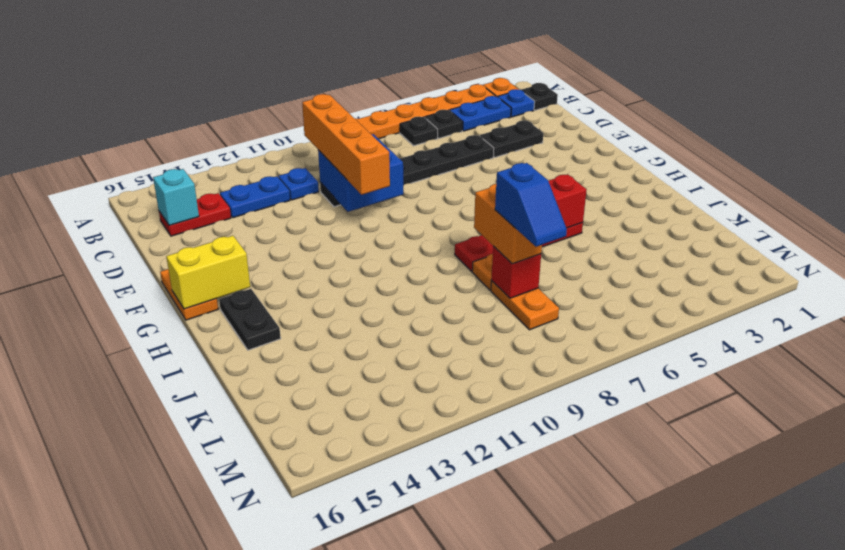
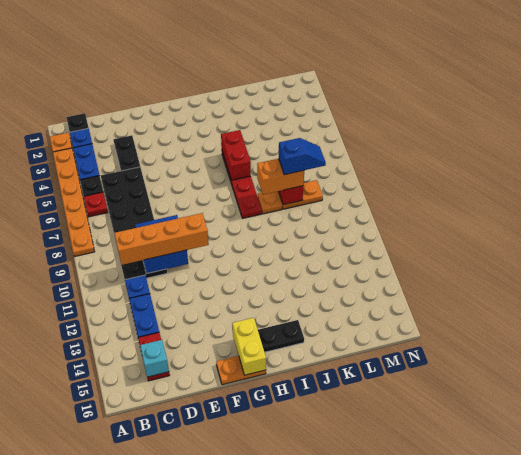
black plate B6 level 1 -> red plate B6 level 1
black plate D5:D10 level 1 -> black plate C5:D10 level 1

